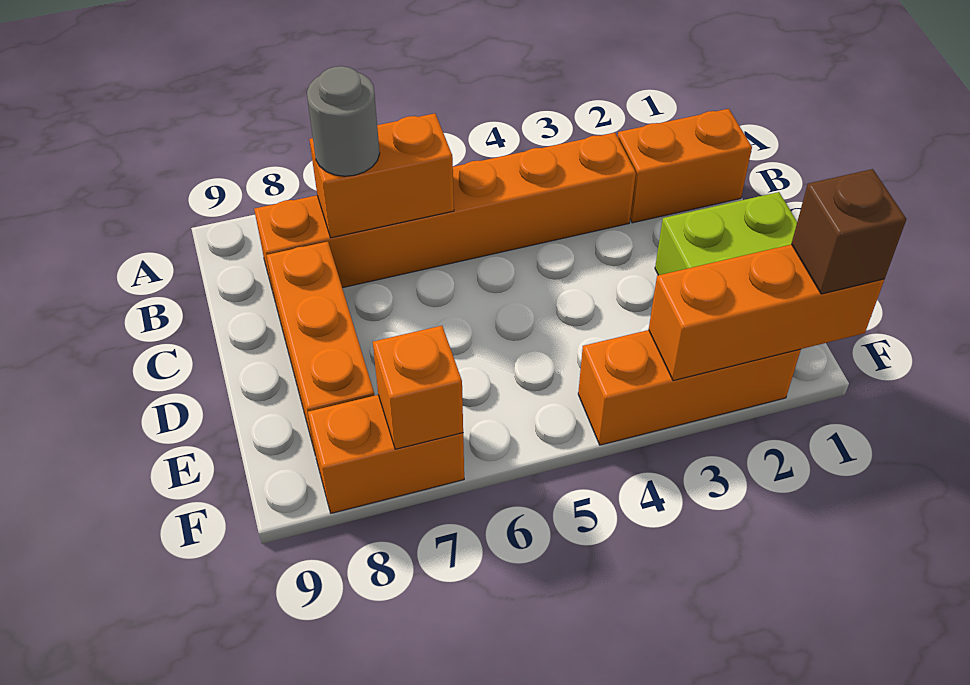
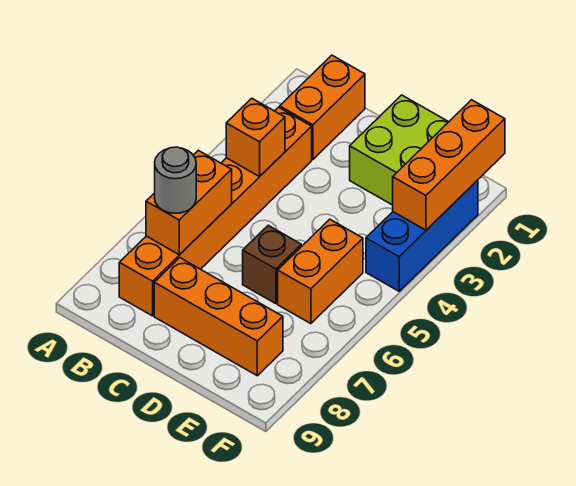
brown brick F1 level 3 -> brown brick D6 level 1
orange brick F2:F4 level 1 -> blue brick F2:F4 level 1
orange brick F7:F8 level 1 -> orange brick E5:E6 level 1
orange brick F7 level 2 -> orange brick B4 level 2

